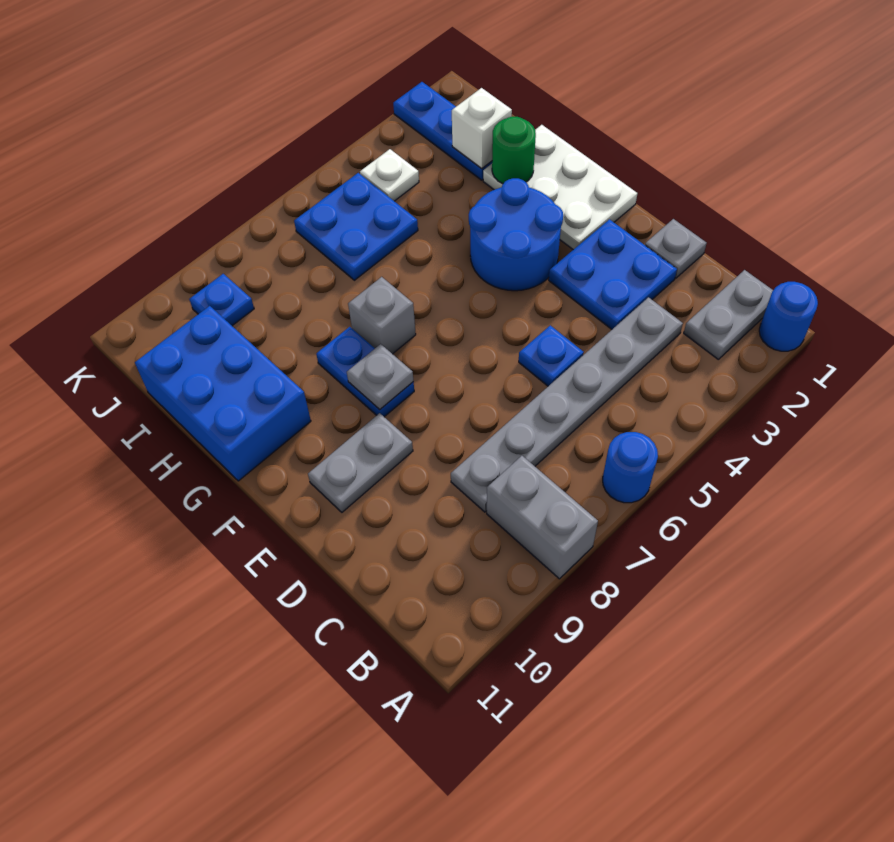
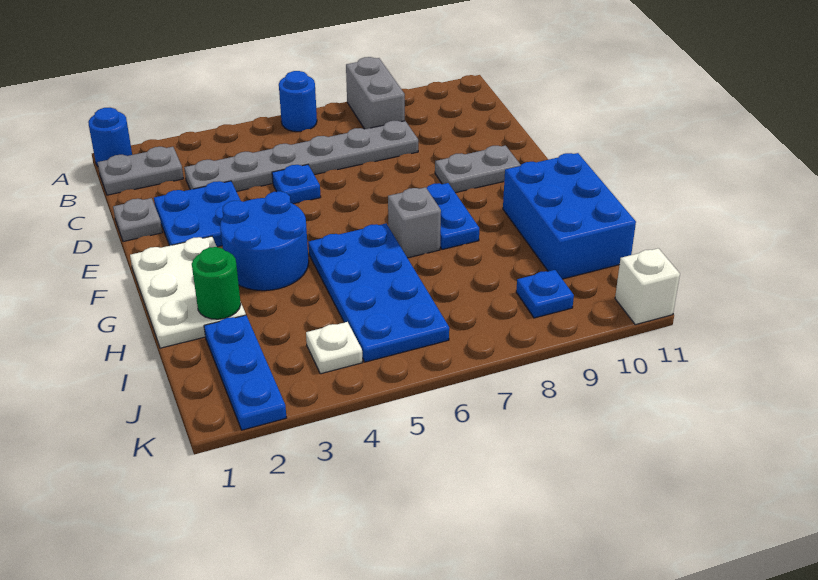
grey plate F8 level 2 -> none
white brick I2 level 2 -> white brick K11 level 1
blue plate I5:J6 level 1 -> blue plate G5:J6 level 1

